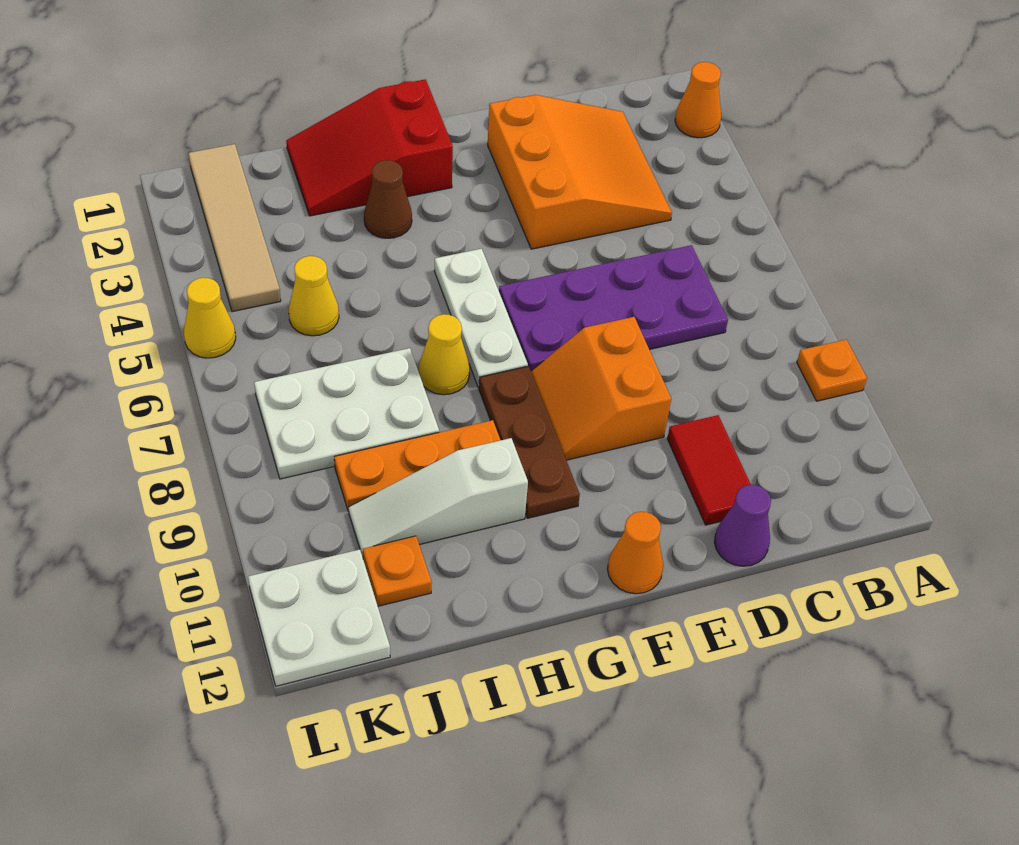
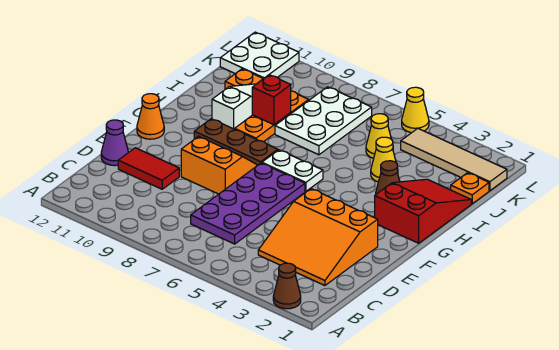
orange cone A2 level 1 -> brown cone A2 level 1
orange plate A9 level 1 -> orange plate J1 level 1
white plate G5:G7 level 1 -> white plate G6:G7 level 1
yellow cone H7 level 1 -> yellow cone I4 level 1
none -> red brick I9 level 2

